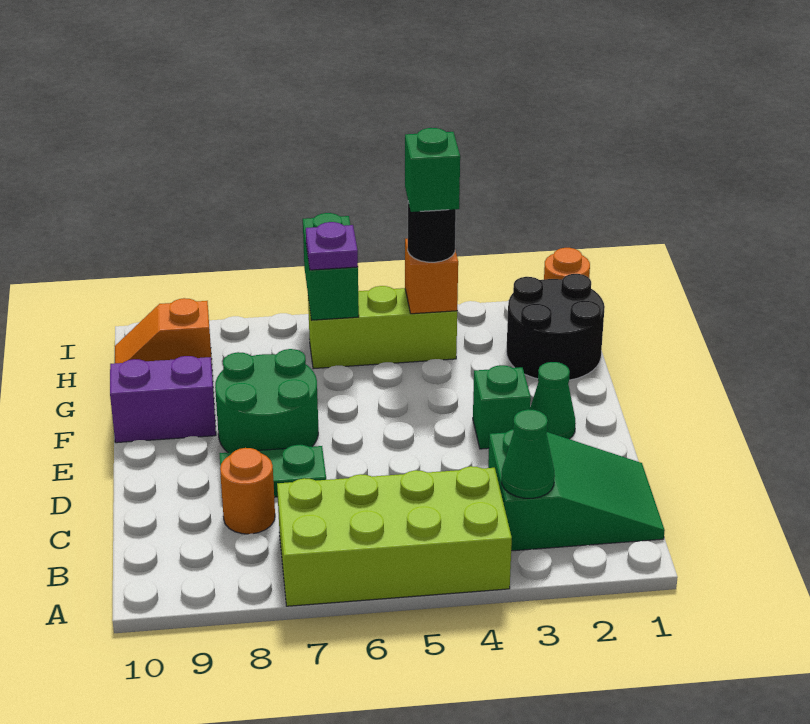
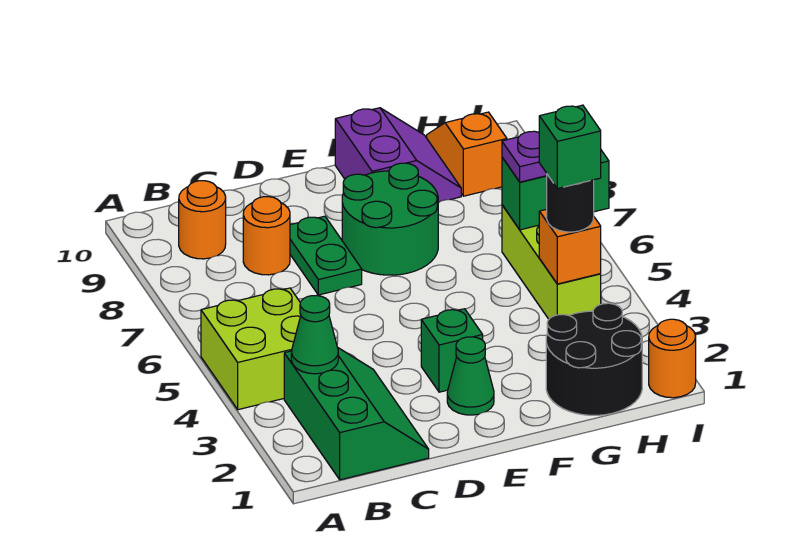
lime brick A4:B7 level 1 -> lime brick A4:B5 level 1
green slope B1:C3 level 1 top 3 -> green slope B1:C3 level 1 top B
none -> orange round brick B9 level 1

